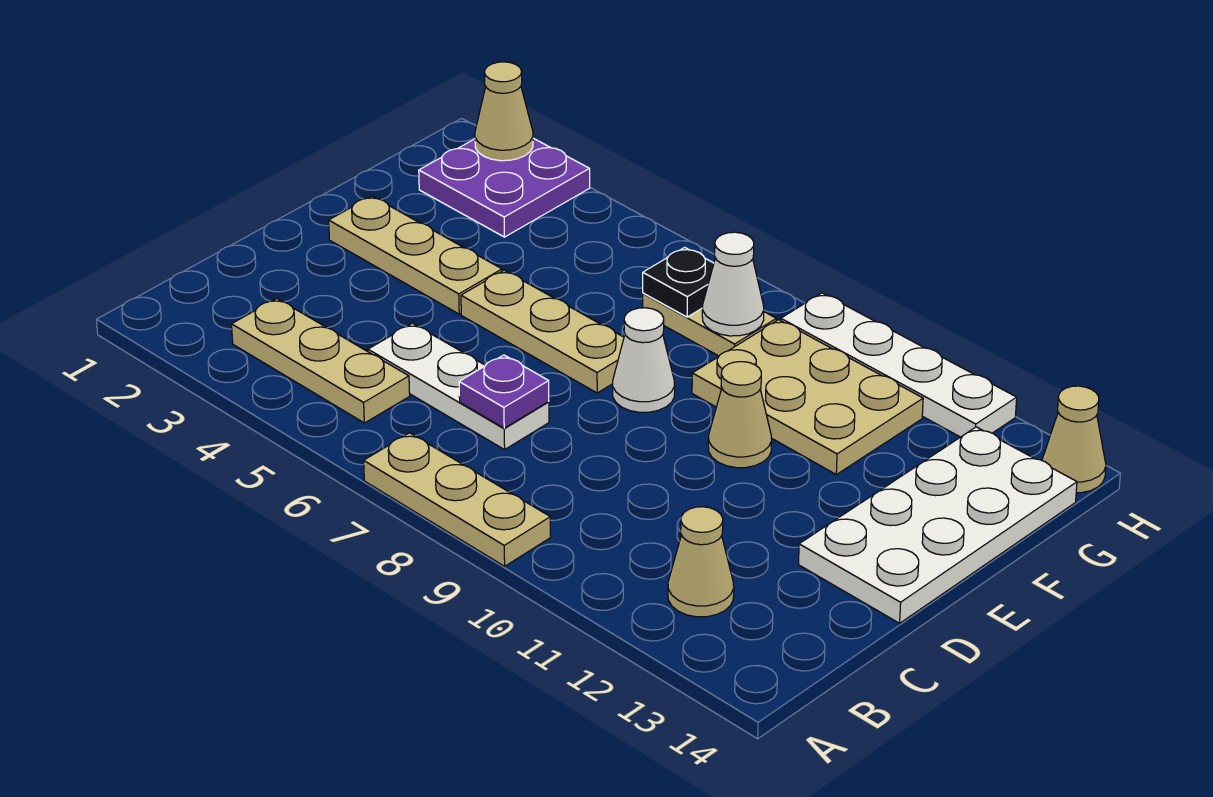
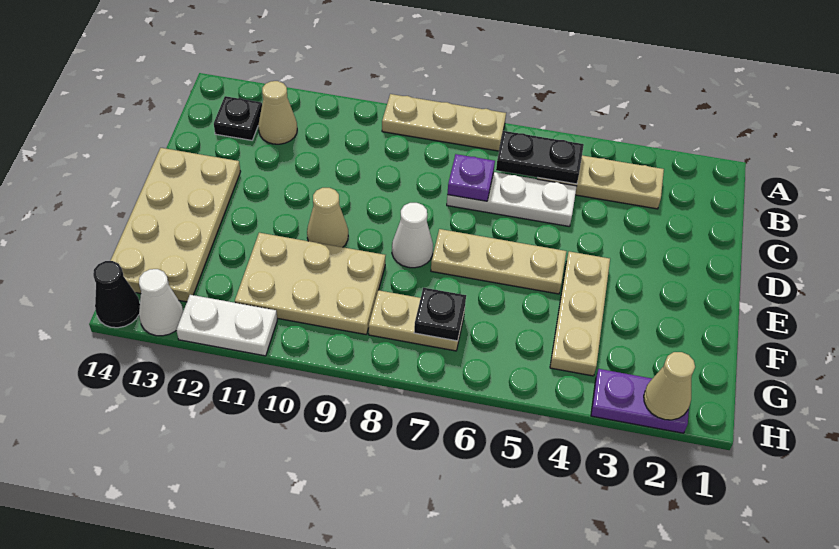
none -> black plate B5:B6 level 2
none -> black plate B13 level 1
white plate D13:G14 level 1 -> tan plate D13:G14 level 1
tan plate E2:E4 level 1 -> tan plate E4:G4 level 1
purple plate G2:H3 level 1 -> purple plate H2:H3 level 1
white cone G8 level 2 -> white cone H13 level 1
white plate H9:H12 level 1 -> white plate H11:H12 level 1
tan cone H14 level 1 -> black cone H14 level 1

